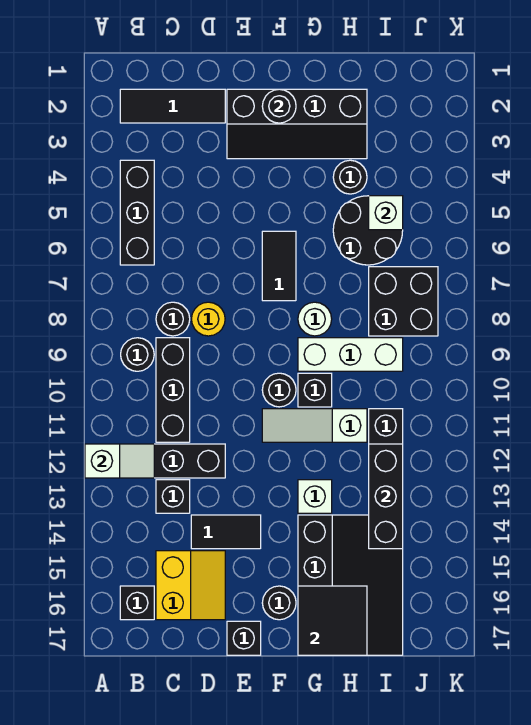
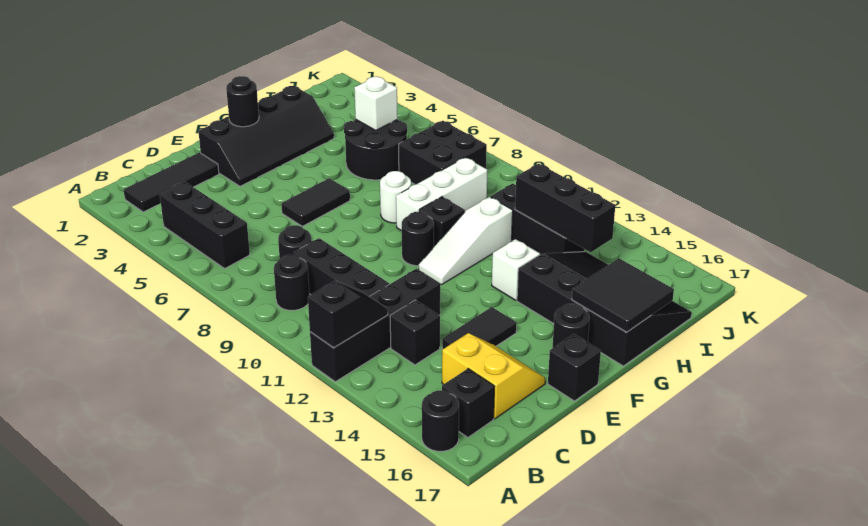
white slope A12:B12 level 2 top A -> black slope A12:B12 level 2 top A
yellow round brick D8 level 1 -> none
black tile F6:F7 level 1 -> black tile E6:F6 level 1
black round brick H4 level 1 -> black round brick A16 level 1

